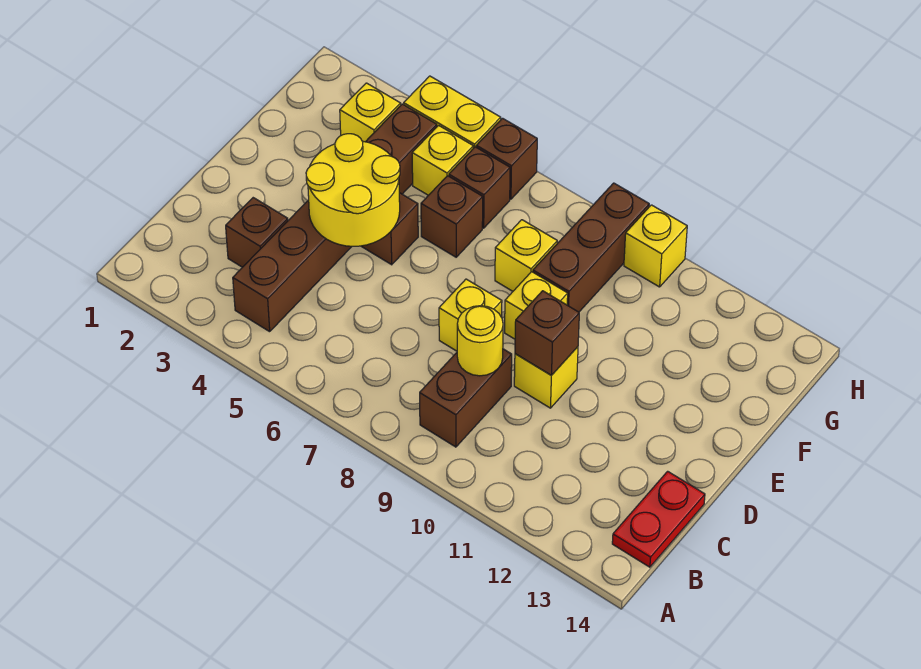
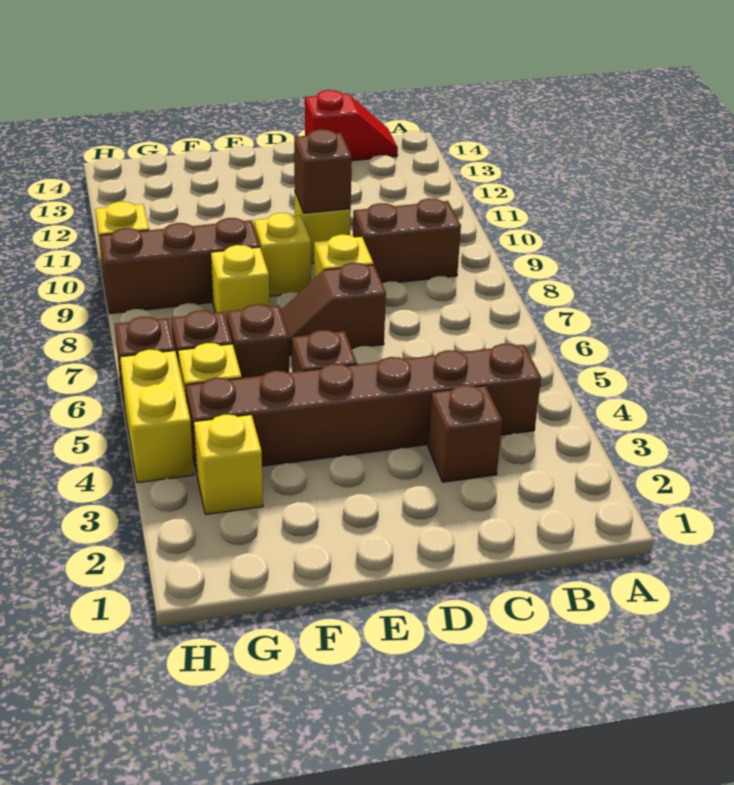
red plate B14:C14 level 1 -> red slope B14:C14 level 1 top C
yellow round brick C9 level 2 -> none
yellow round brick D4:E5 level 2 -> none
none -> brown slope D7:E7 level 1 top D

